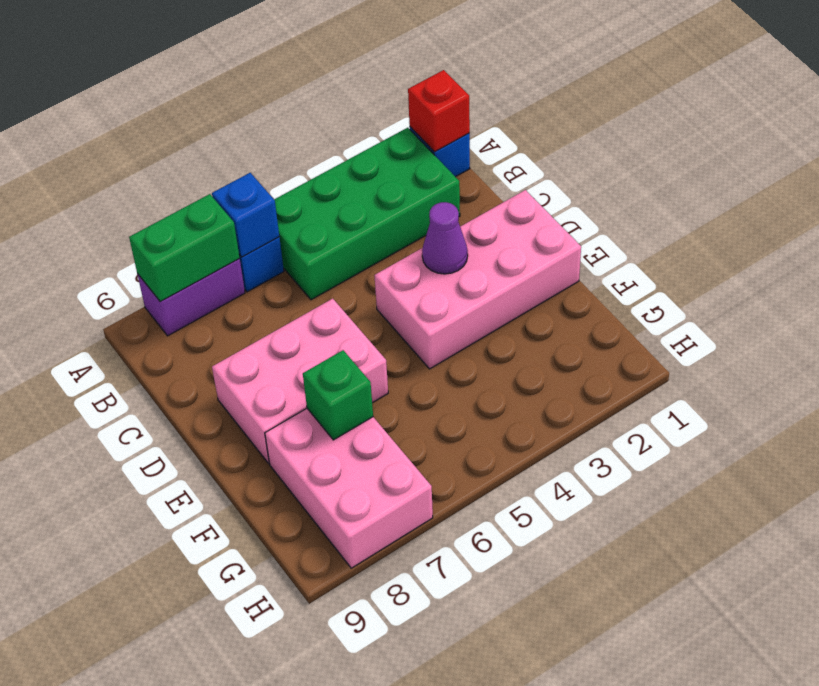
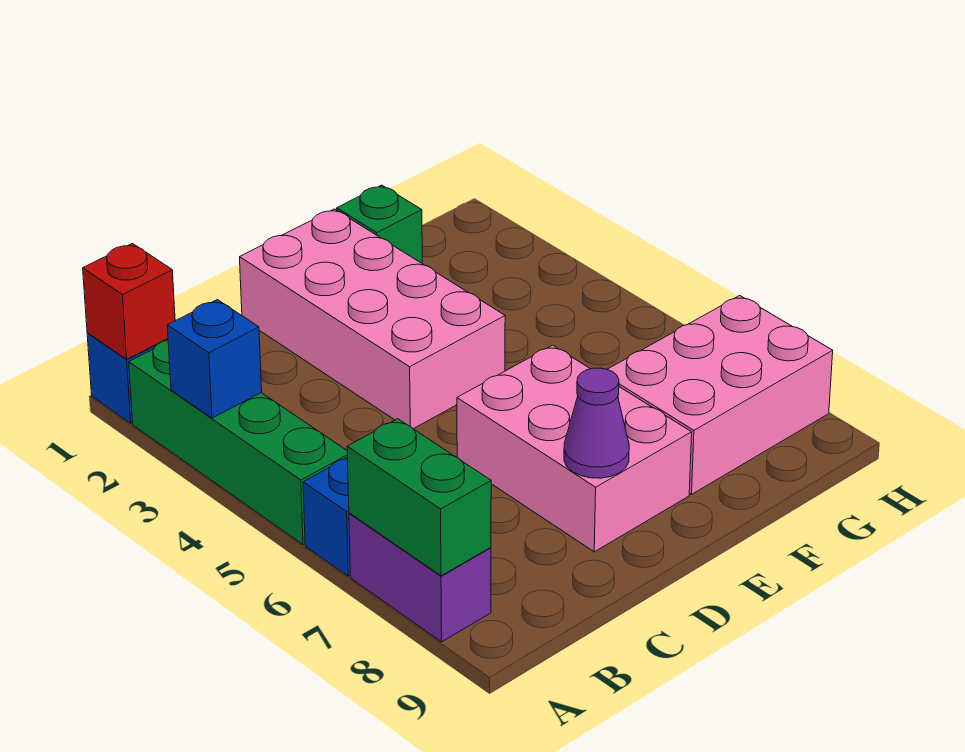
green brick A2:B5 level 1 -> green brick A2:A5 level 1
blue brick A6 level 2 -> blue brick A3 level 2
purple cone D3 level 2 -> purple cone D8 level 2
green brick F7 level 2 -> green brick F1 level 1

